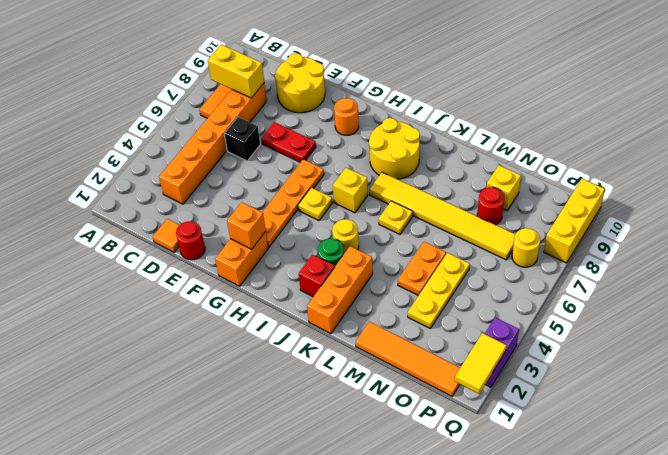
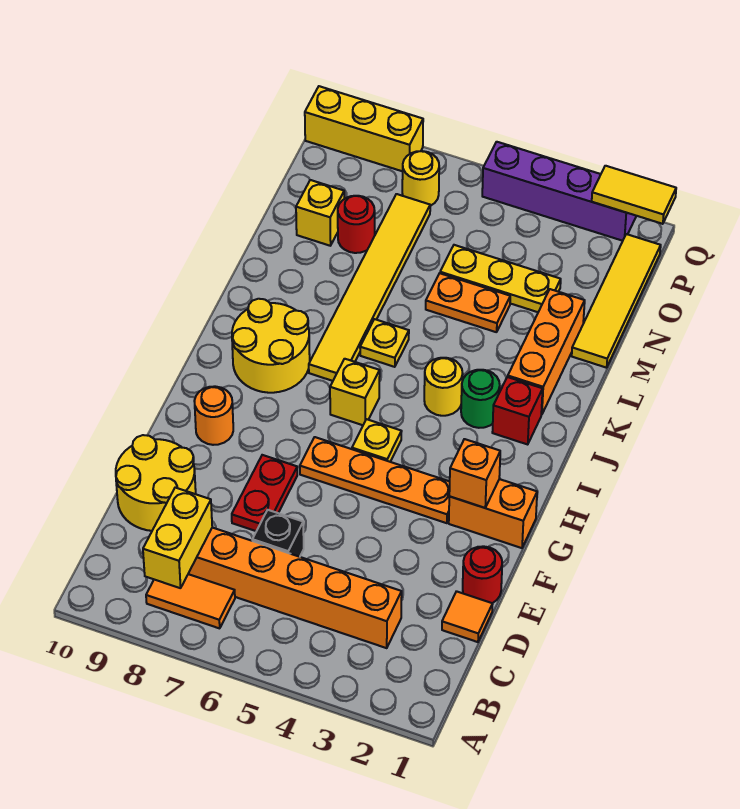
orange brick K1:K3 level 1 -> orange brick K2:M2 level 1
orange tile M1:P1 level 1 -> yellow tile M1:P1 level 1
purple brick Q2:Q3 level 1 -> purple brick Q2:Q5 level 1

